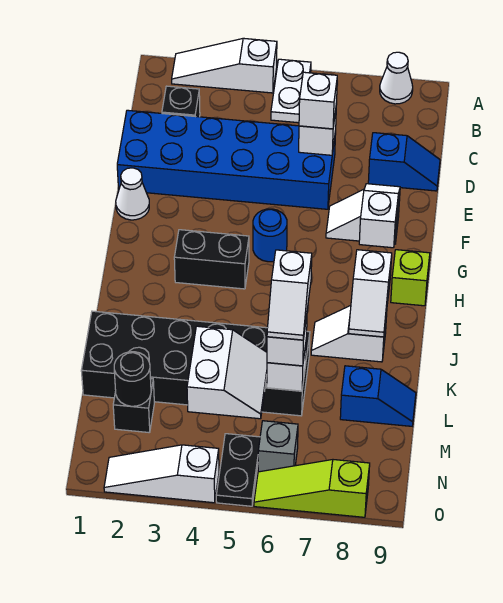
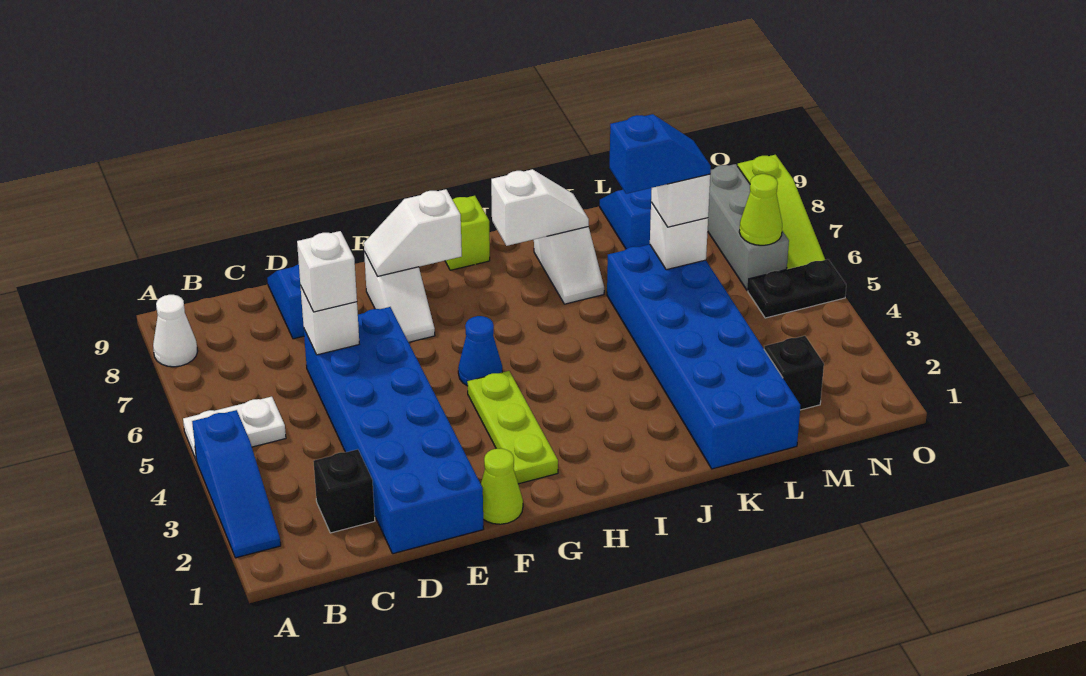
white slope A2:A4 level 1 top 4 -> blue slope A2:A4 level 1 top 4
white cone F1 level 1 -> lime cone F1 level 1
none -> lime plate G2:G4 level 1
blue round brick G5 level 1 -> blue cone G5 level 1
black brick H3:H4 level 1 -> none
black brick K1:L6 level 1 -> blue brick K1:L6 level 1
white slope K6:L6 level 4 top K -> blue slope K6:L6 level 4 top K
white slope L4:M5 level 2 top 4 -> none
black round brick M2 level 2 -> none
grey brick N6 level 1 -> grey brick N6:N8 level 1
none -> lime cone N6 level 2
white slope O2:O4 level 1 top 4 -> none

